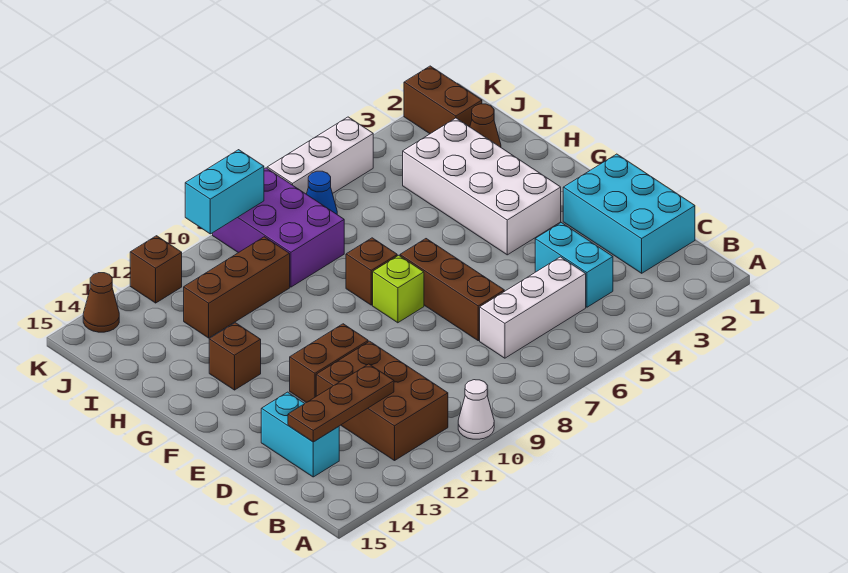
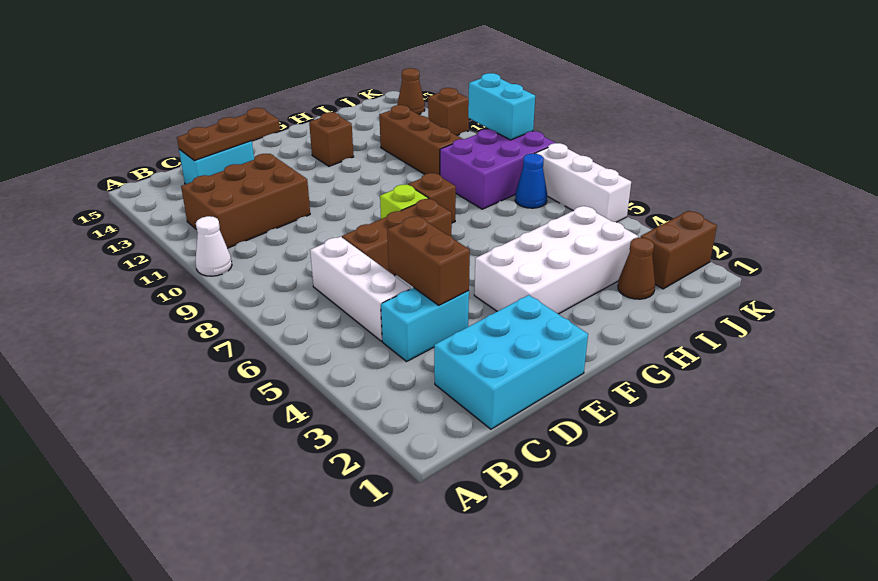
brown plate C12:C14 level 2 -> brown plate C14:E14 level 2
brown brick E11:E12 level 1 -> brown brick D4:D5 level 2

